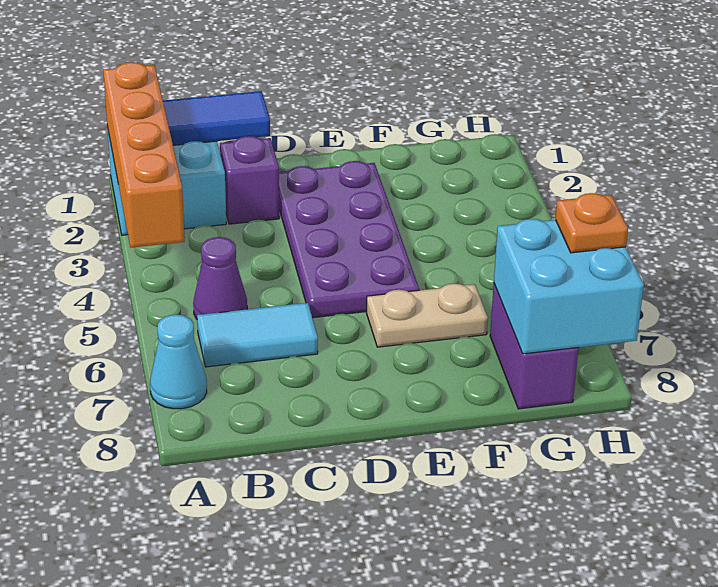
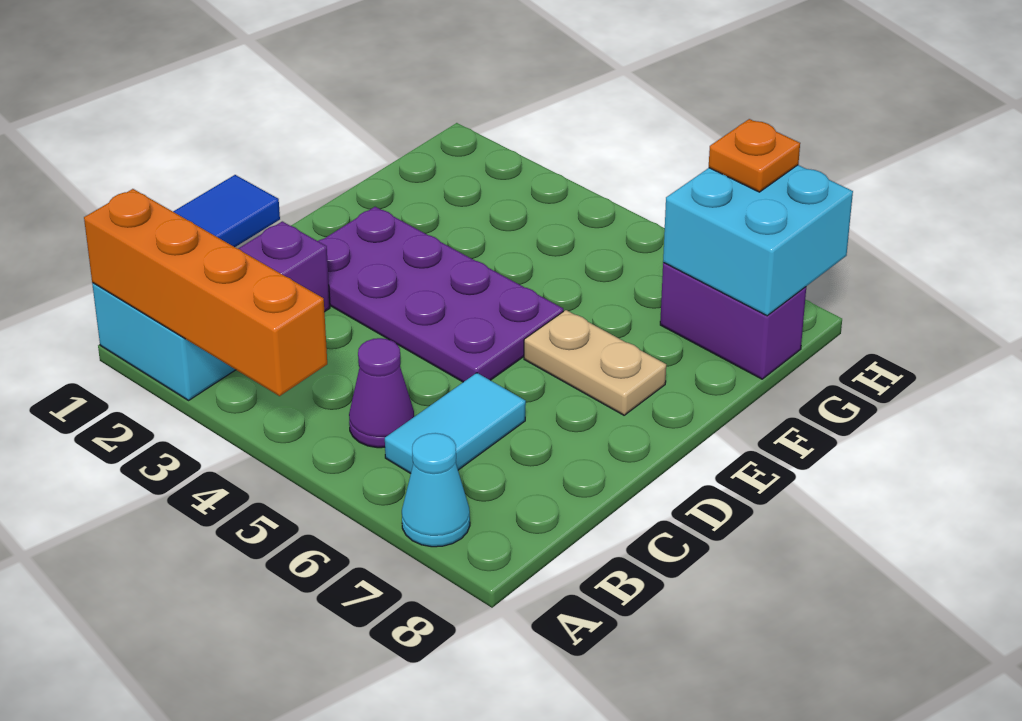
tan plate E6:F6 level 1 -> tan plate E6:E7 level 1

